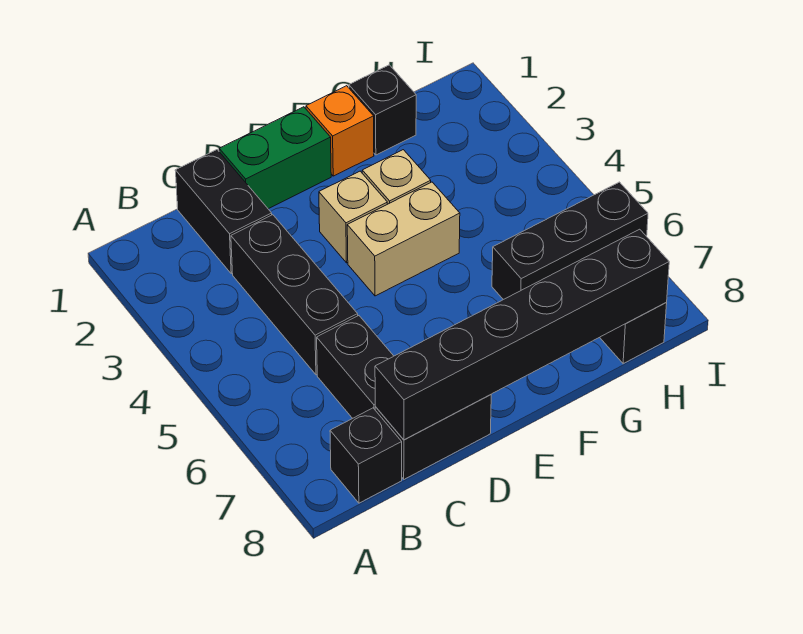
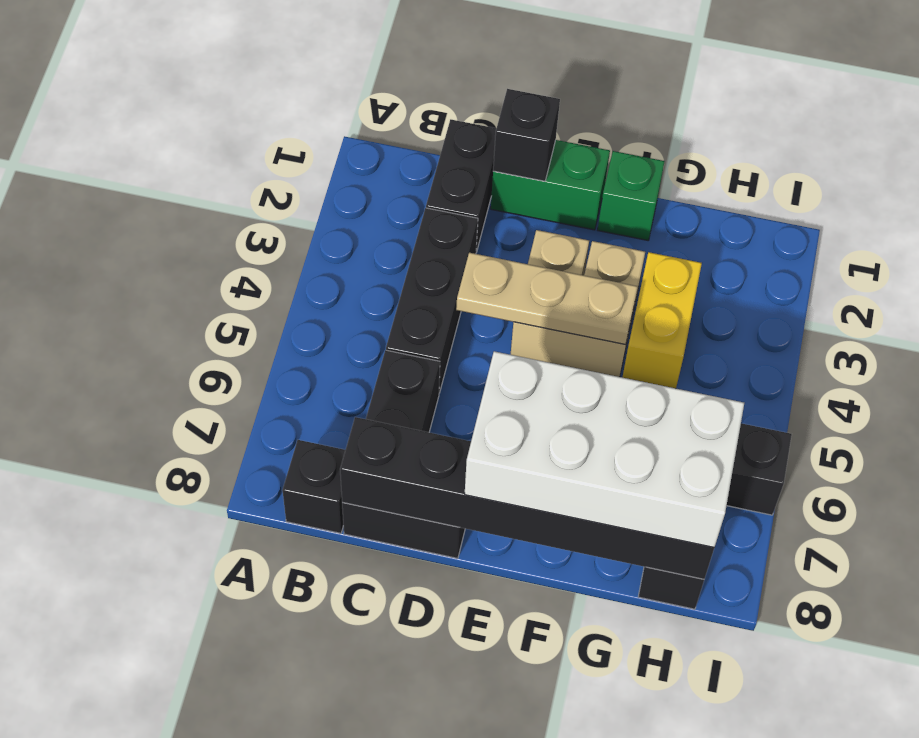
none -> tan plate D4:F4 level 2
none -> white brick E7:H8 level 3
orange brick F1 level 1 -> green brick F1 level 1
black brick G1 level 1 -> black brick D1 level 2
none -> yellow brick G3:G4 level 1

